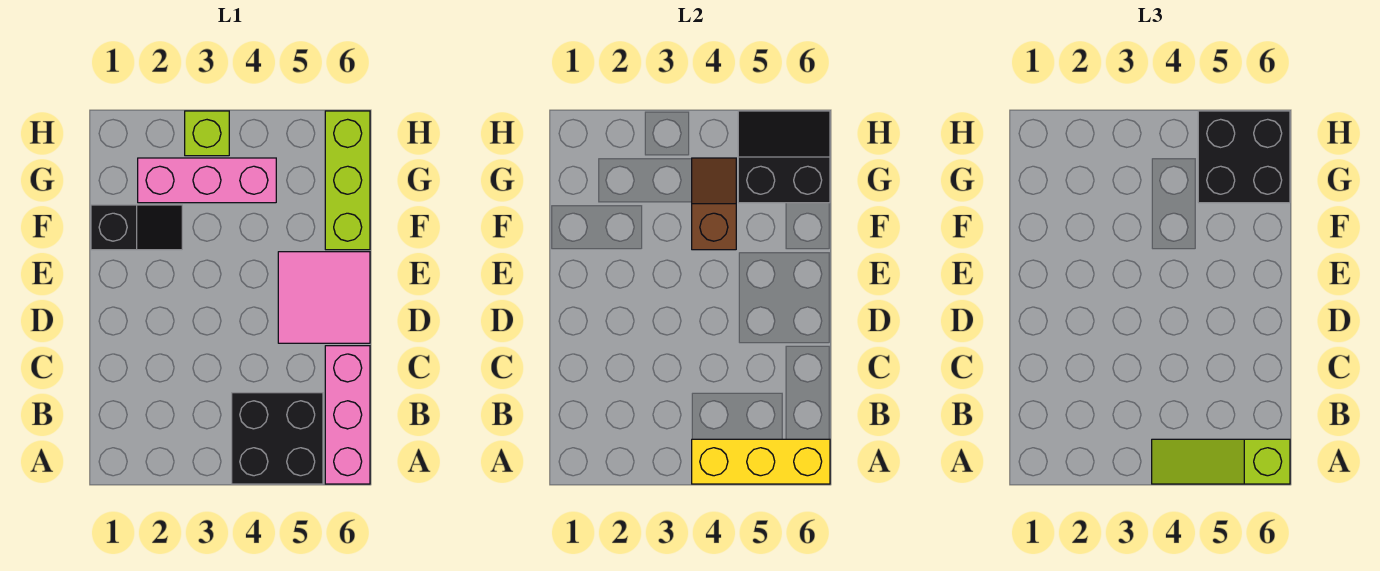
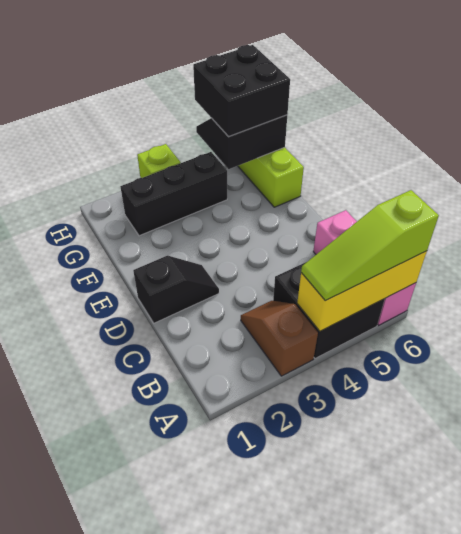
pink tile D5:E6 level 1 -> none
black slope F1:F2 level 1 top 1 -> black slope D1:D2 level 1 top 1
brown slope F4:G4 level 2 top F -> brown slope A3:B3 level 1 top A
pink brick G2:G4 level 1 -> black brick G2:G4 level 1

